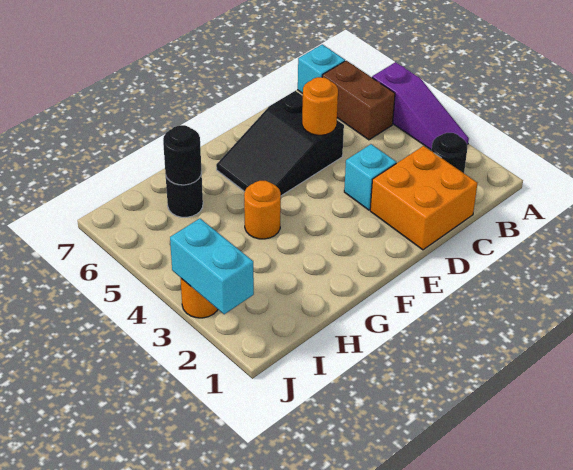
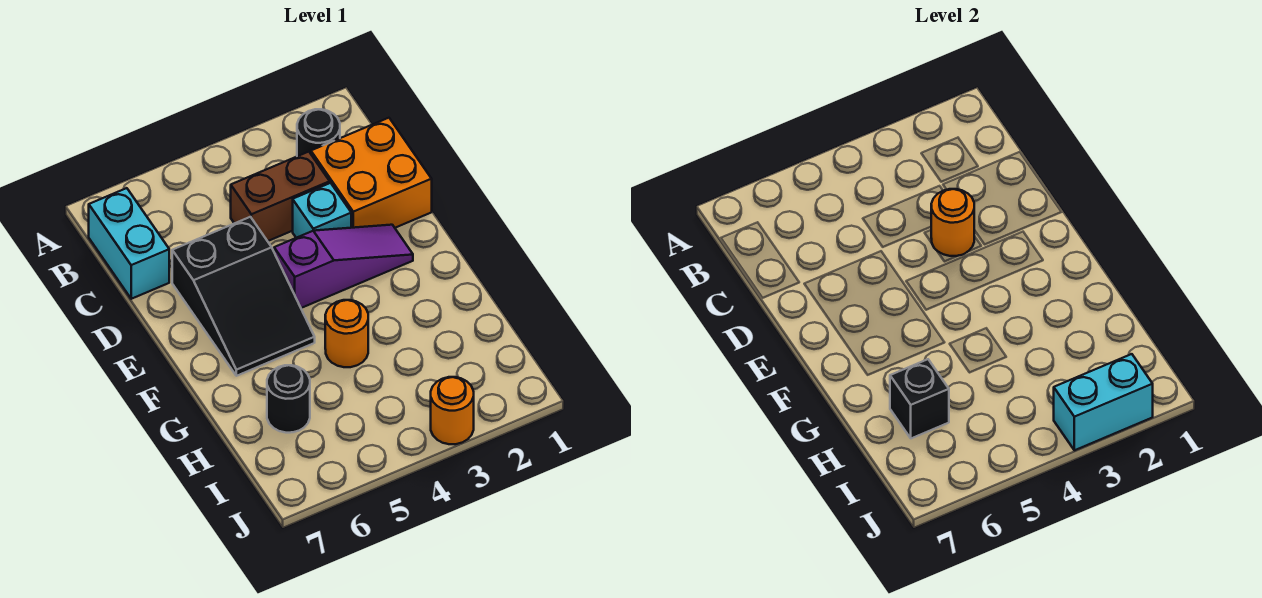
purple slope A3:A5 level 1 top 5 -> purple slope E2:E4 level 1 top 4
brown brick B5:B6 level 1 -> brown brick C3:C4 level 1
cyan brick B7 level 1 -> cyan brick B7:C7 level 1
orange round brick D5 level 2 -> orange round brick D3 level 2
black round brick H6 level 2 -> black brick H6 level 2

